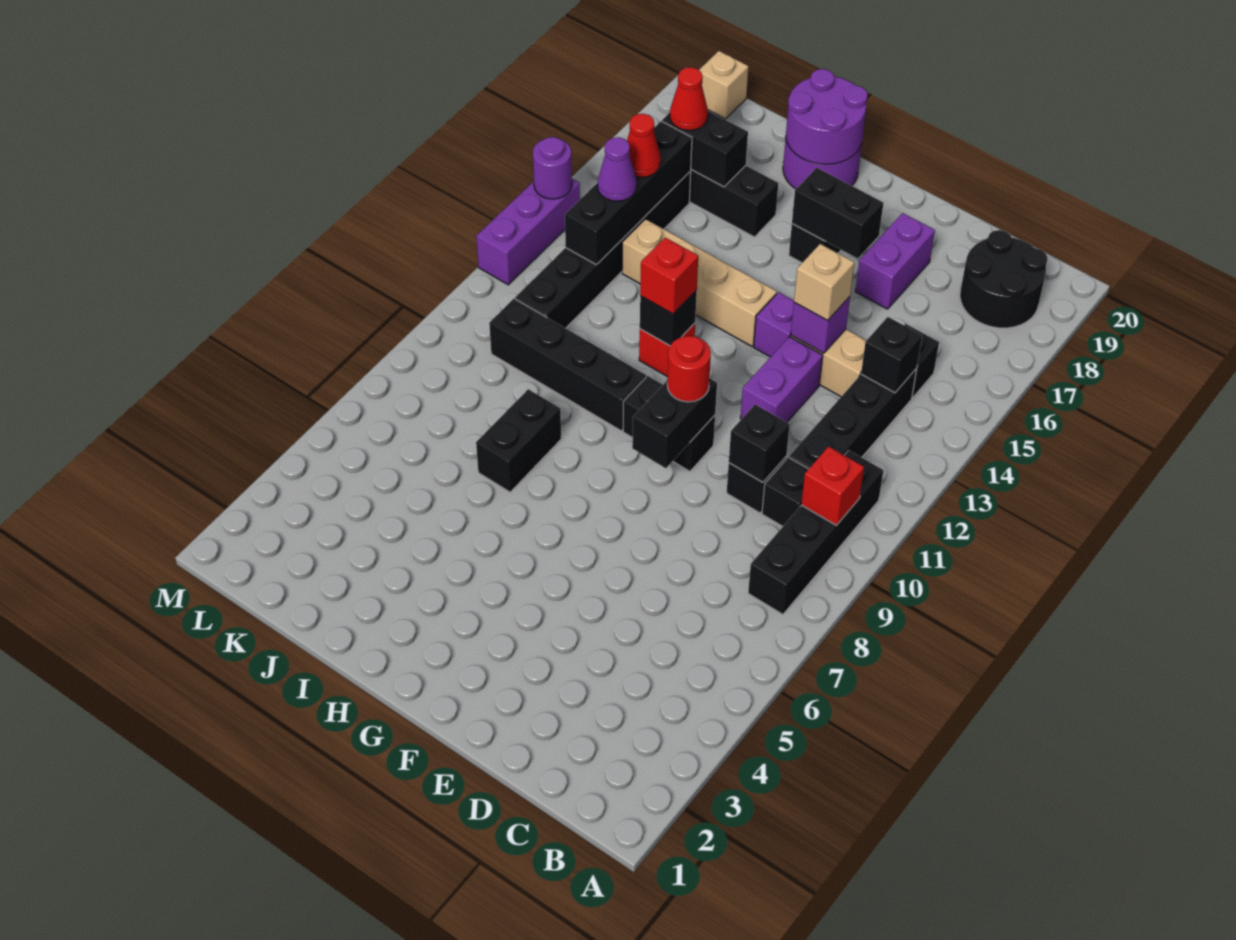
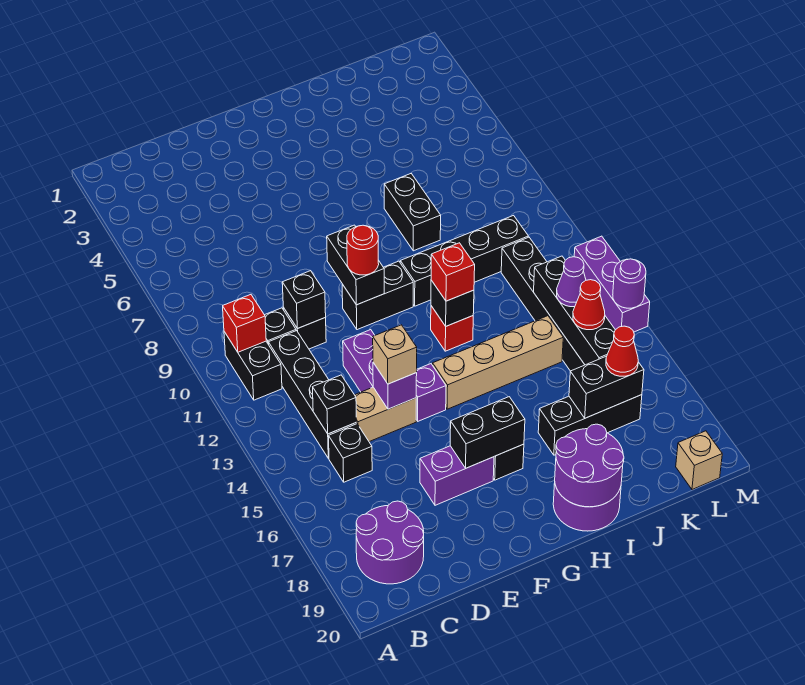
black brick B8:B11 level 1 -> black brick B10:B11 level 1
black round brick B18:C19 level 1 -> purple round brick B18:C19 level 1
purple brick E17:E18 level 1 -> purple brick E17:F17 level 1

